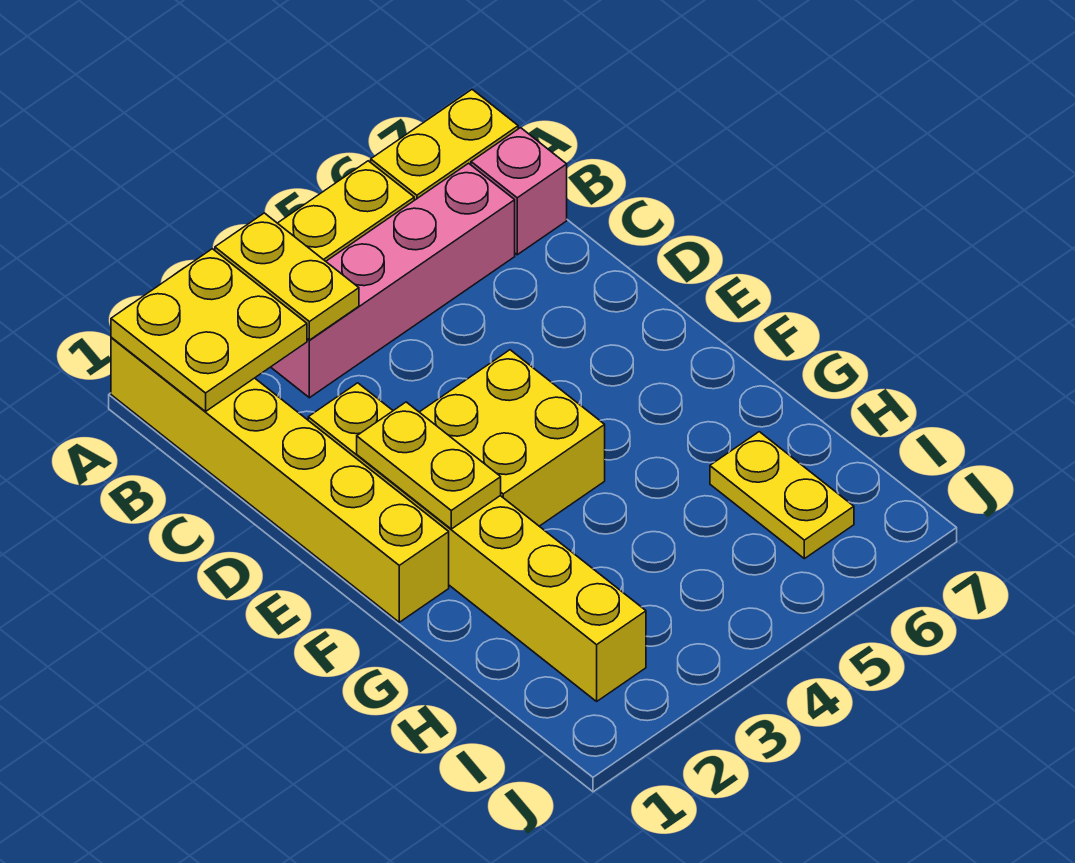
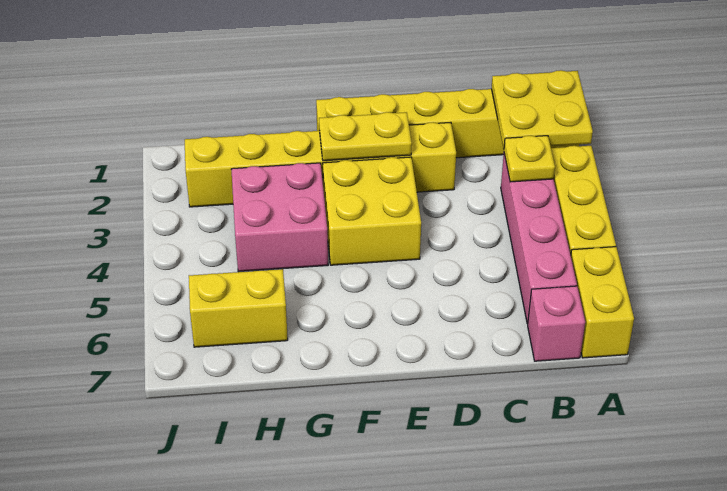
yellow plate A3:B3 level 2 -> yellow plate B3 level 2
none -> pink brick G3:H4 level 1
yellow plate H6:I6 level 1 -> yellow brick H6:I6 level 1

